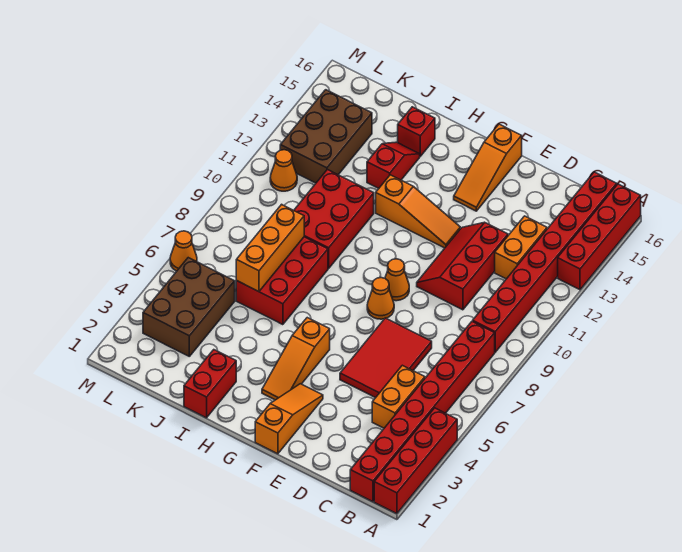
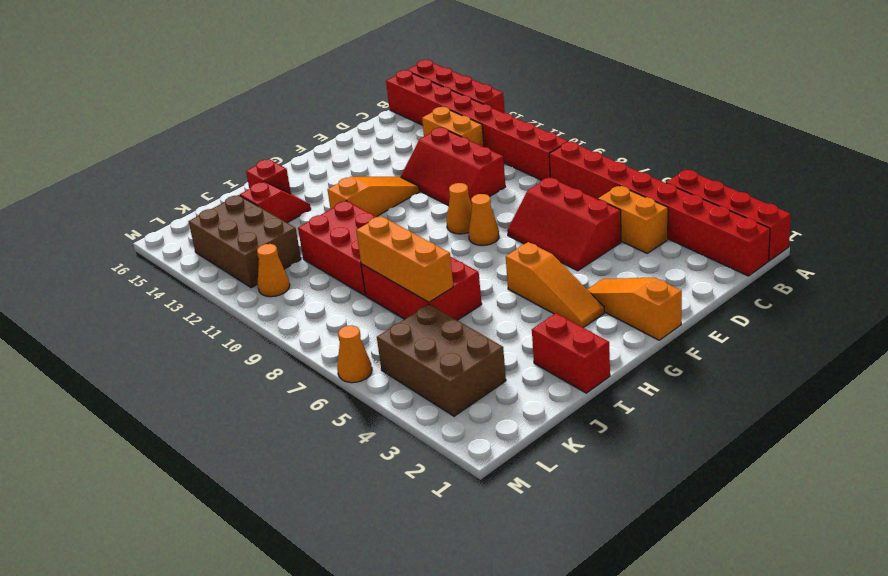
red tile D5:E7 level 1 -> red slope D5:E7 level 1 top D
orange slope F14:F16 level 1 top 16 -> none
red slope I13:I14 level 1 top 13 -> red slope I14:J14 level 1 top J

